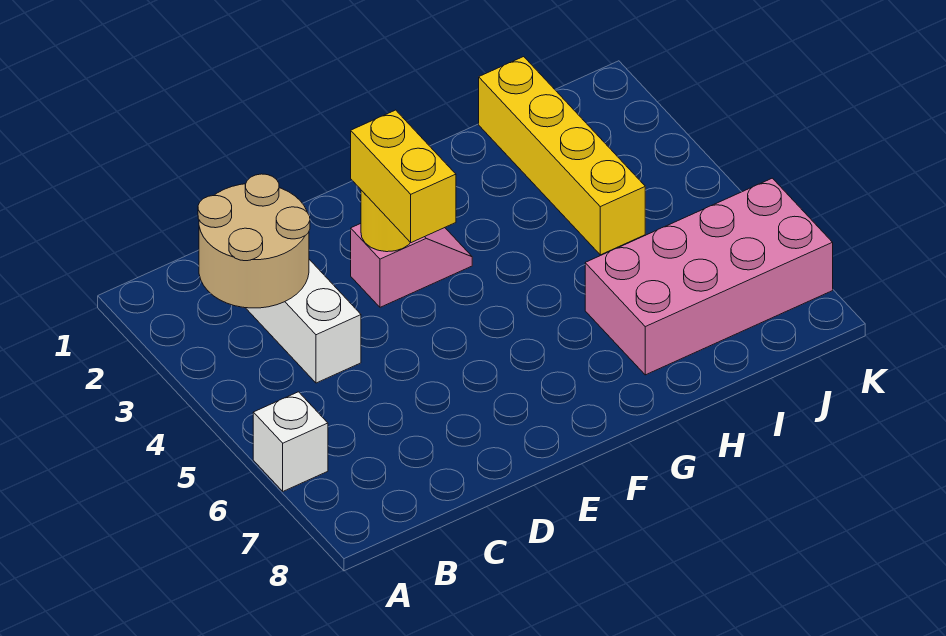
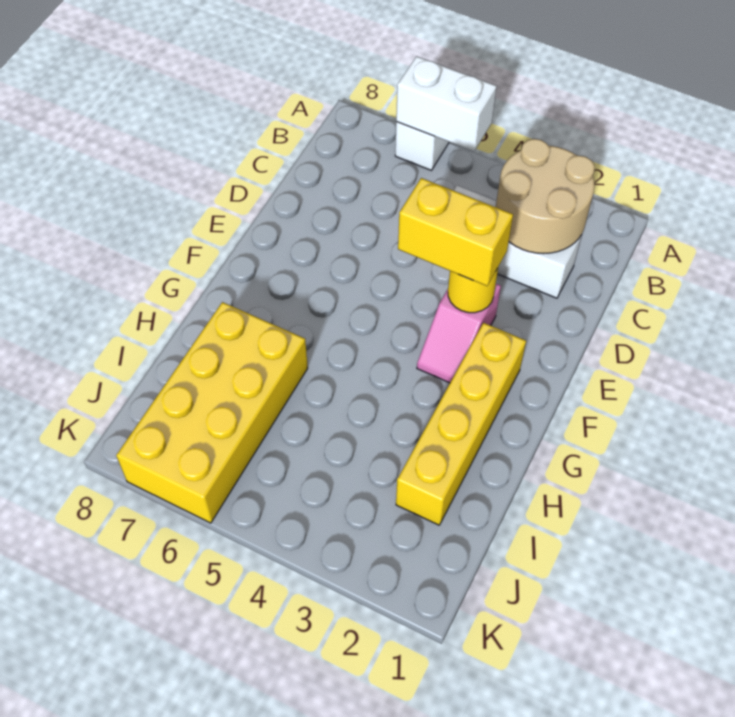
none -> white brick A5:A6 level 2
pink brick H6:K7 level 1 -> yellow brick H6:K7 level 1
yellow brick I1:I4 level 1 -> yellow brick F2:I2 level 1

